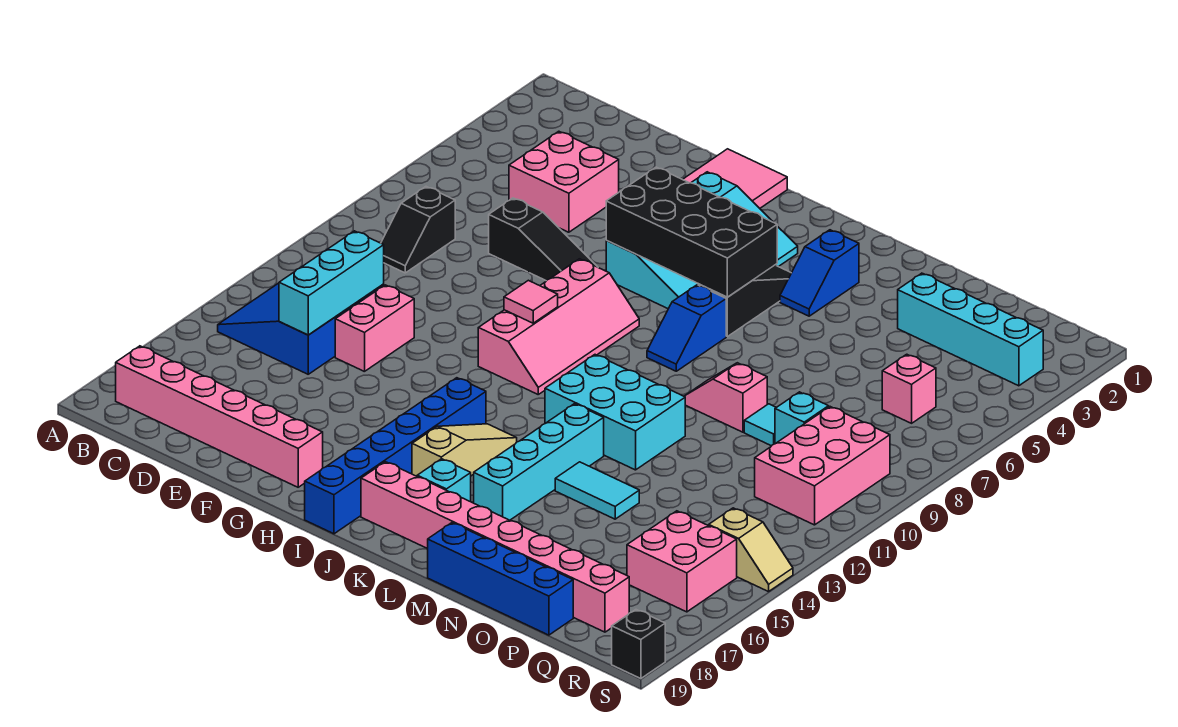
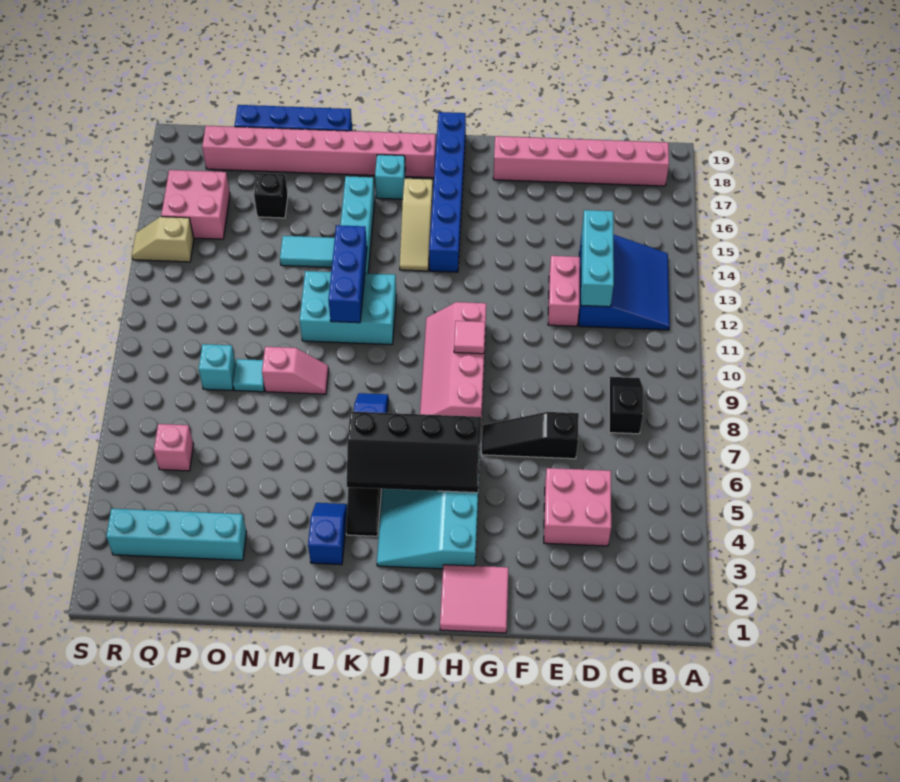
black brick H5:K6 level 2 -> black slope H5:K6 level 2 top 6
none -> blue brick L11:L13 level 2
pink brick Q9:R11 level 1 -> none
black brick S19 level 1 -> black brick O16 level 1

